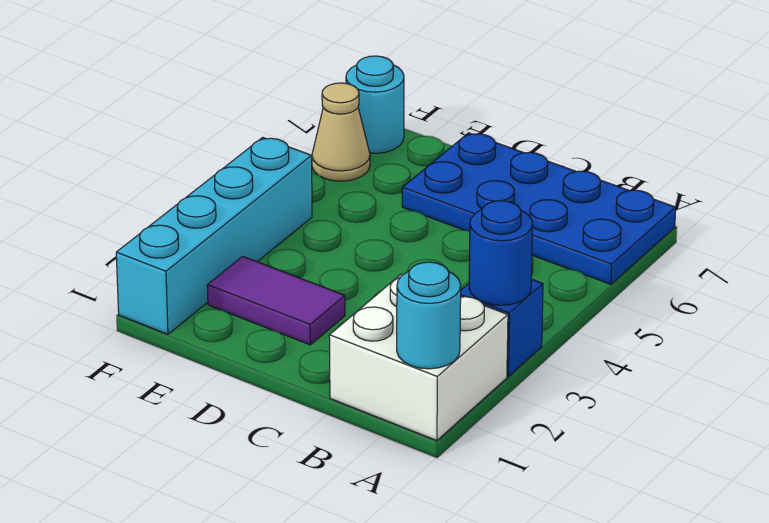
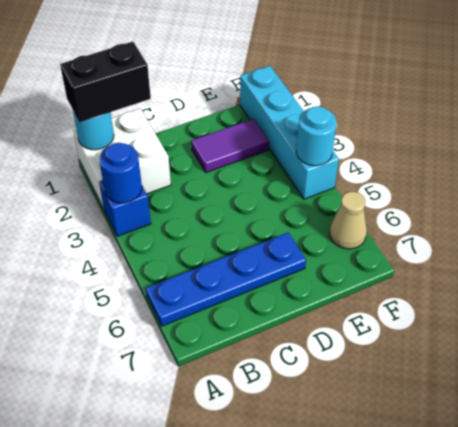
none -> black brick A1:B1 level 3
blue plate A6:D7 level 1 -> blue plate A6:D6 level 1
cyan round brick F7 level 1 -> cyan round brick F4 level 2

